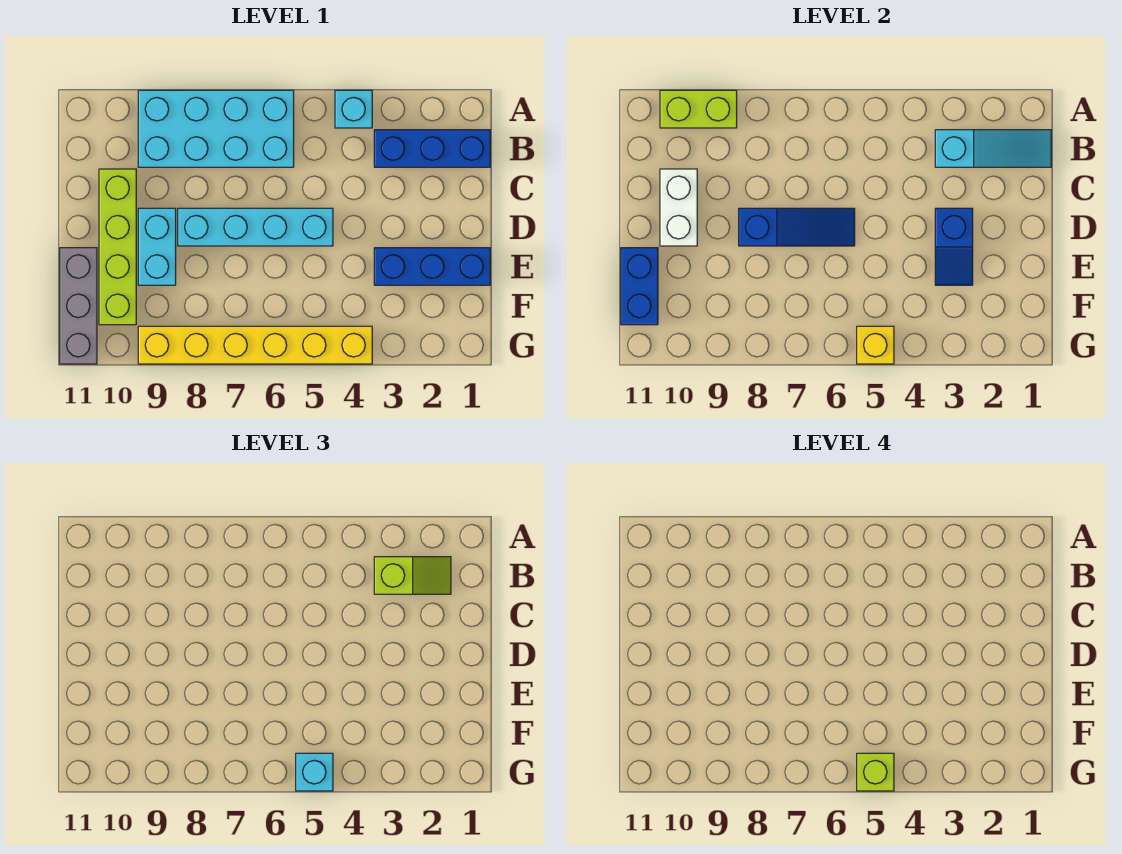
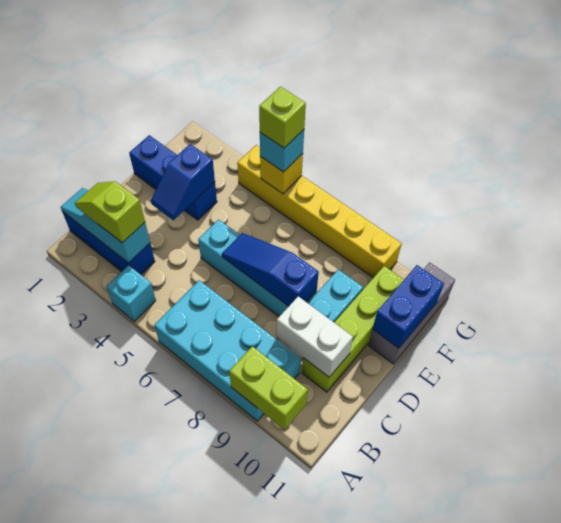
white brick C10:D10 level 2 -> white brick C9:C10 level 2
blue slope D3:E3 level 2 top D -> blue slope D3:E3 level 2 top E

